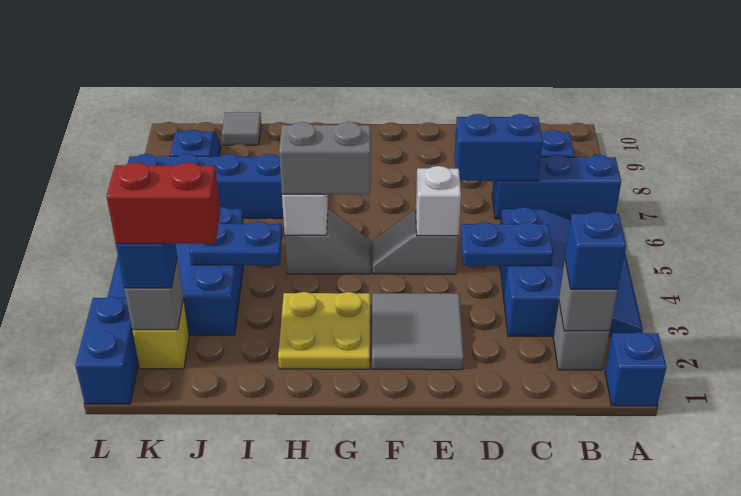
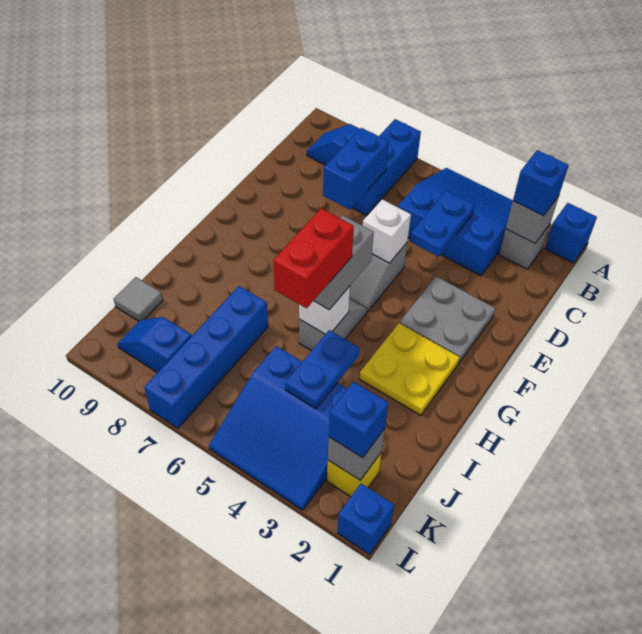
grey tile E2:F3 level 1 -> grey plate E2:F3 level 1
red brick J2:K2 level 4 -> red brick H5:I5 level 4
blue brick L1:L2 level 1 -> blue brick L1 level 1

